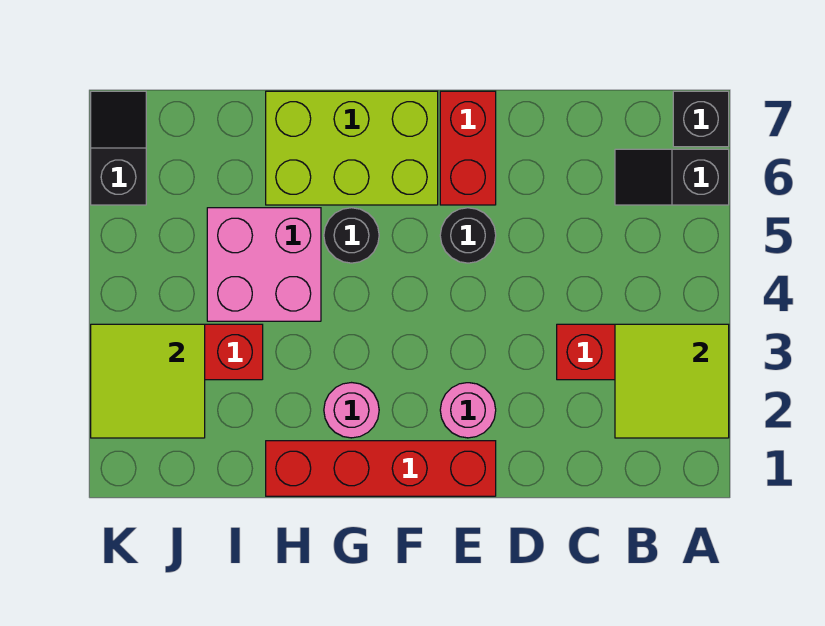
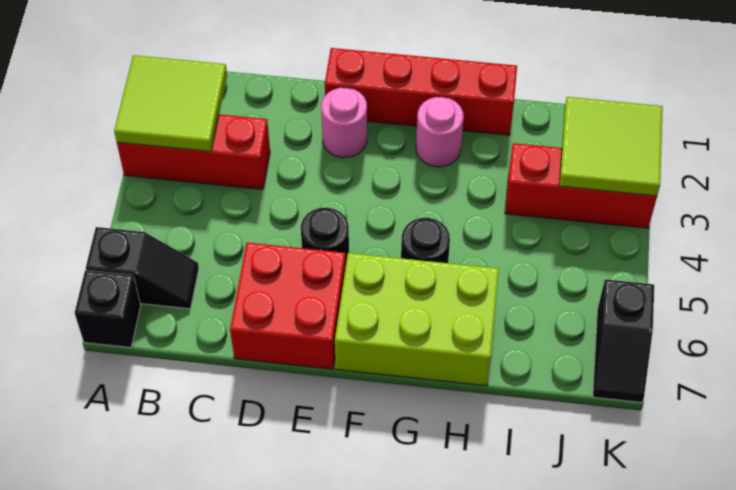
red brick E6:E7 level 1 -> red brick D6:E7 level 1
pink brick H4:I5 level 1 -> none

